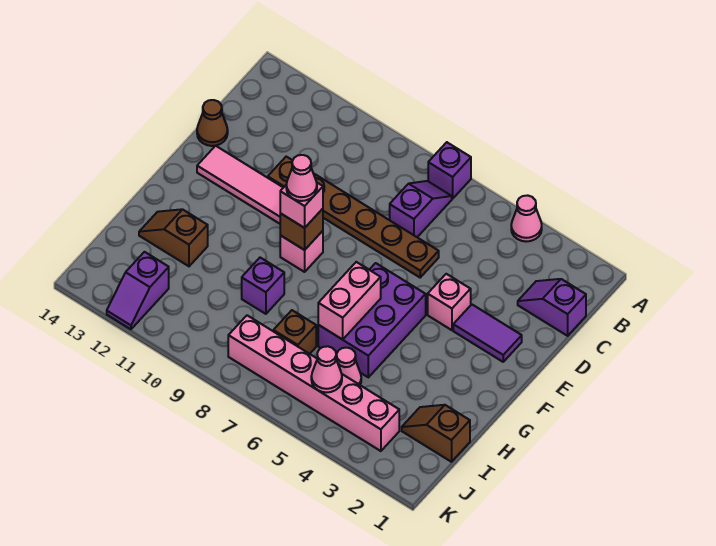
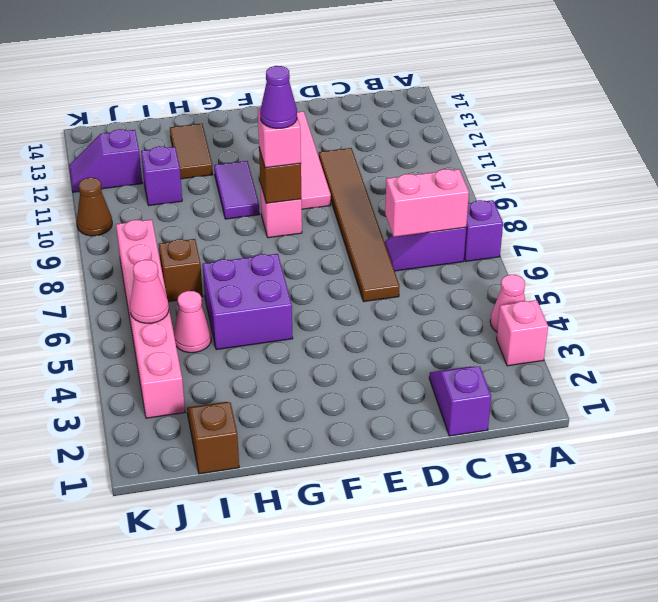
purple slope B7:C7 level 1 top C -> purple slope B7:C7 level 1 top B
brown plate D6:D11 level 1 -> brown tile D6:D11 level 1
brown cone D14 level 1 -> brown cone K10 level 1
purple tile E2:E3 level 1 -> purple tile G10:G11 level 1
pink brick E4 level 1 -> pink brick A3 level 1
purple brick F5:H6 level 1 -> purple brick G5:H6 level 1
pink cone F9 level 4 -> purple cone F9 level 4
pink brick G6:H6 level 2 -> pink brick B7:C7 level 2
purple brick H9 level 1 -> purple brick I11 level 1
brown slope H12:H13 level 1 top 12 -> brown tile H12:H13 level 1

